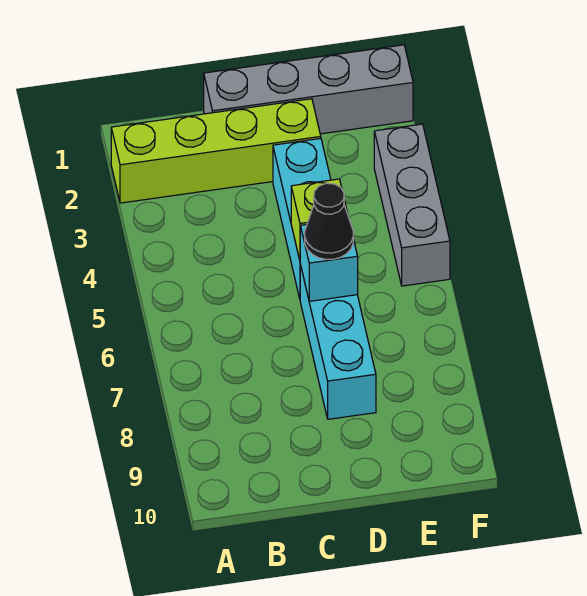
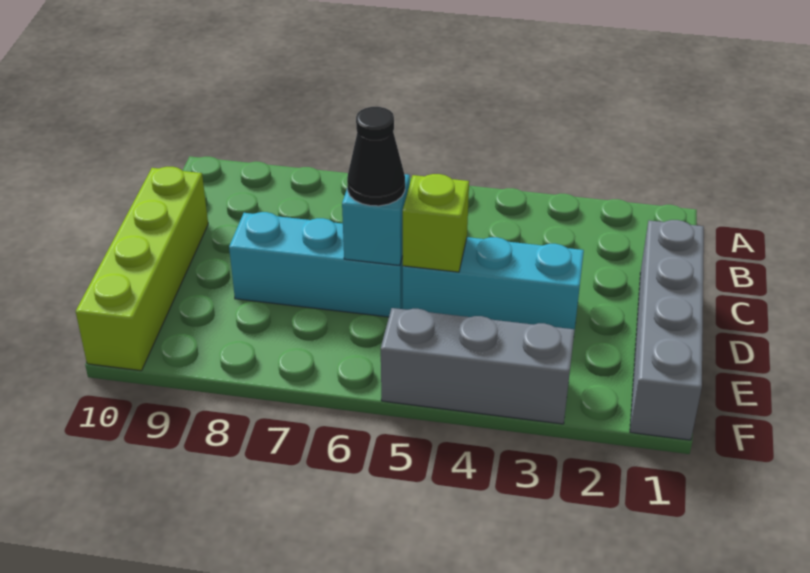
lime brick A2:D2 level 1 -> lime brick C10:F10 level 1

